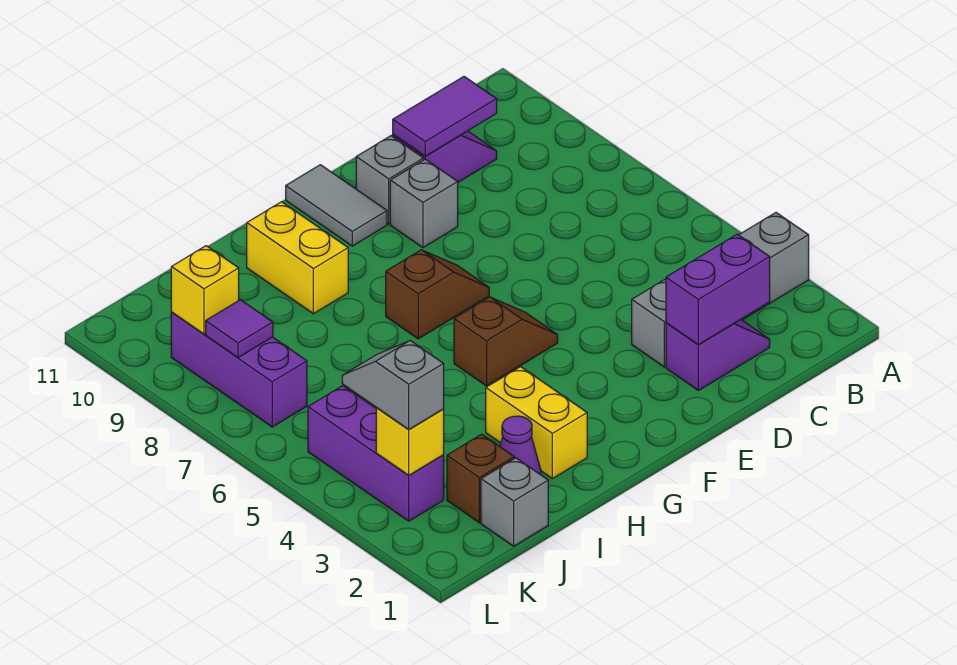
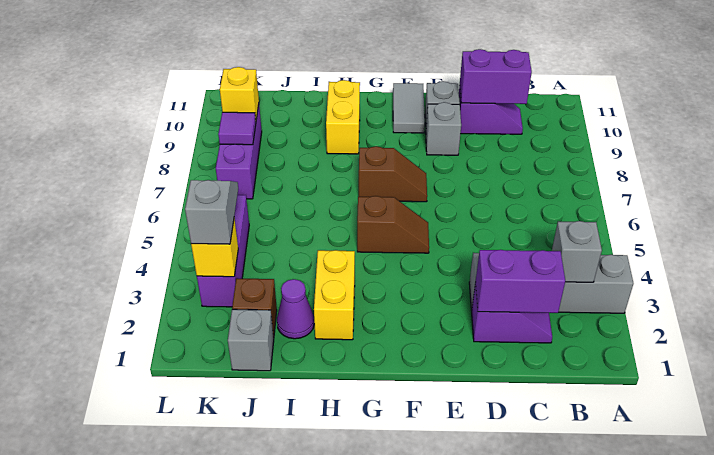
none -> grey brick B3 level 2
purple tile C10:D10 level 2 -> purple brick C10:D10 level 2

